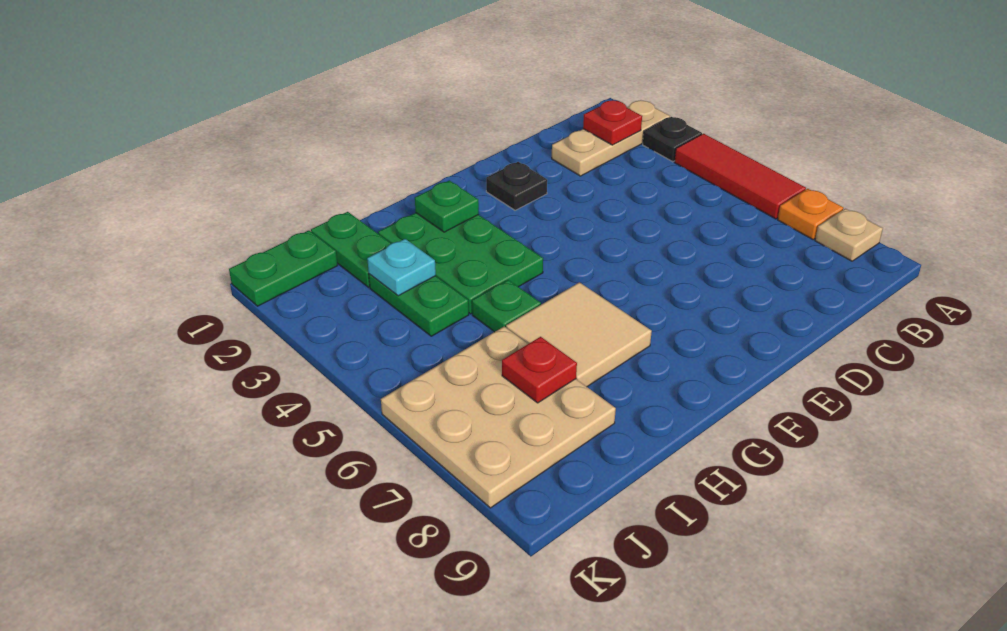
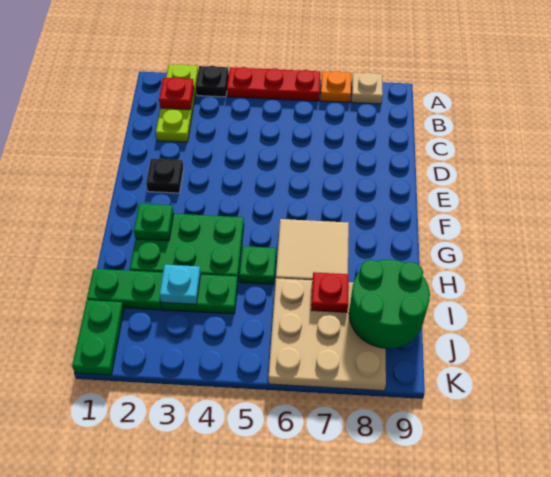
tan plate A2:C2 level 1 -> lime plate A2:C2 level 1
red tile A4:A6 level 1 -> red plate A4:A6 level 1
none -> green round brick I8:J9 level 2

